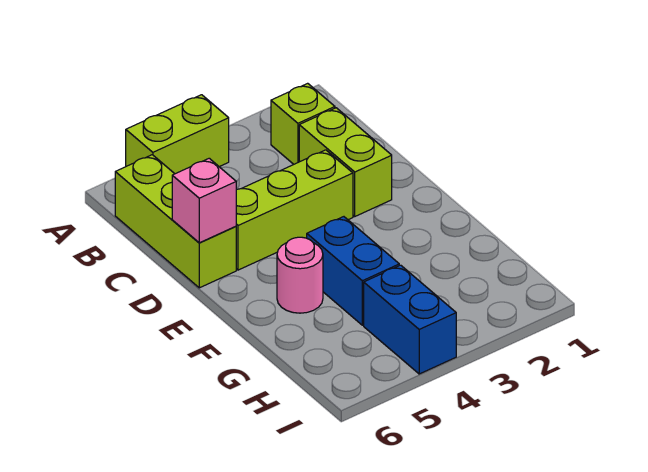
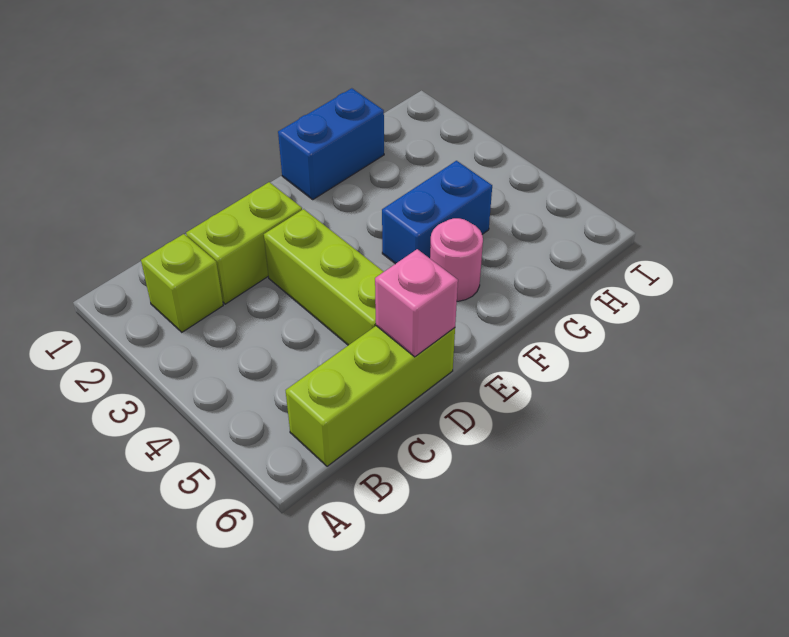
lime brick A4:A5 level 1 -> none
blue brick H4:I4 level 1 -> blue brick F1:G1 level 1

